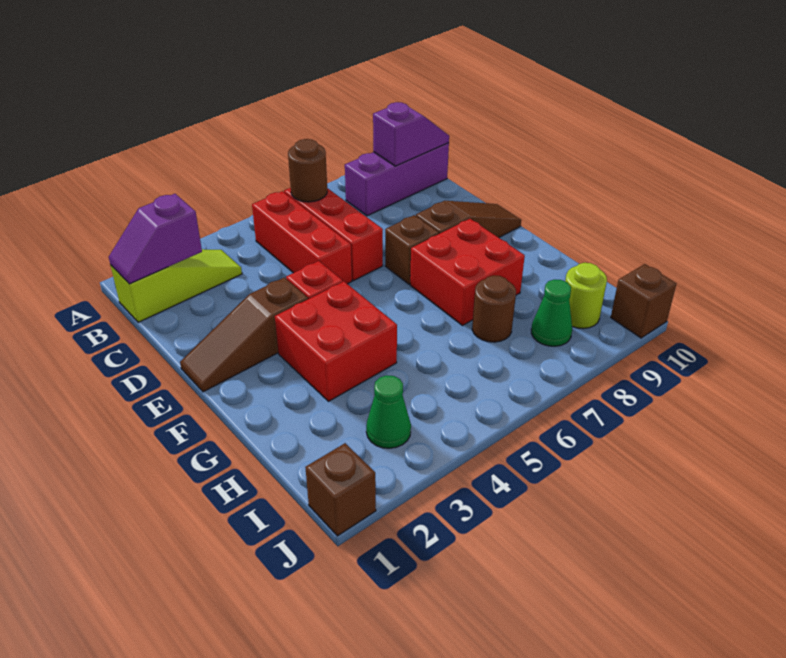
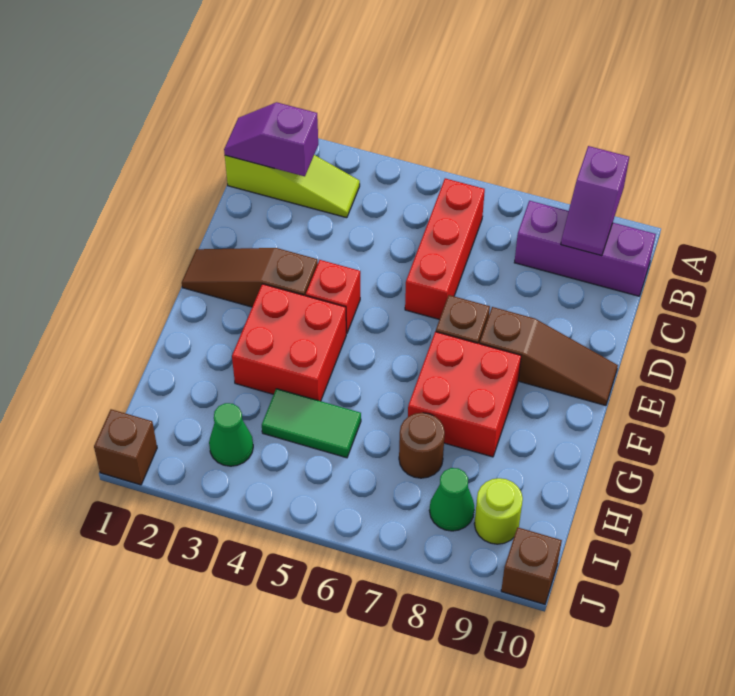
red brick B5:D5 level 1 -> none
brown round brick B6 level 2 -> none
purple slope B9:B10 level 2 top 9 -> purple slope A9:B9 level 2 top A
none -> green tile H4:H5 level 1

